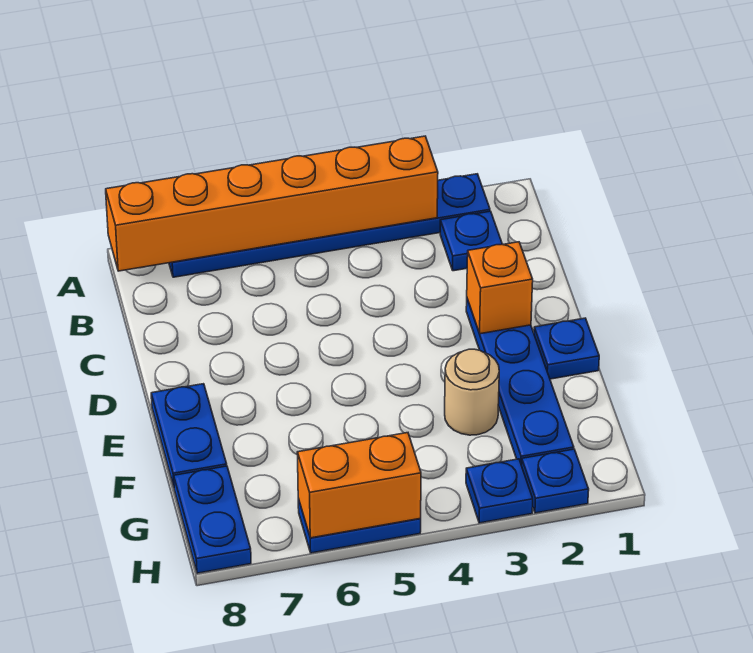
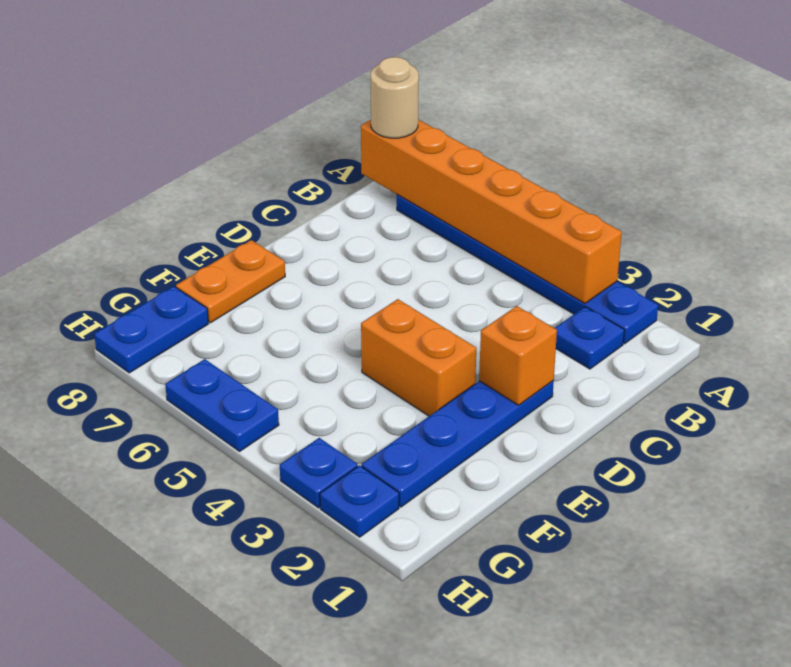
blue plate E1 level 1 -> none
blue plate E8:F8 level 1 -> orange plate E8:F8 level 1
tan round brick F3 level 1 -> tan round brick A8 level 3
orange brick H5:H6 level 2 -> orange brick E3:E4 level 1

